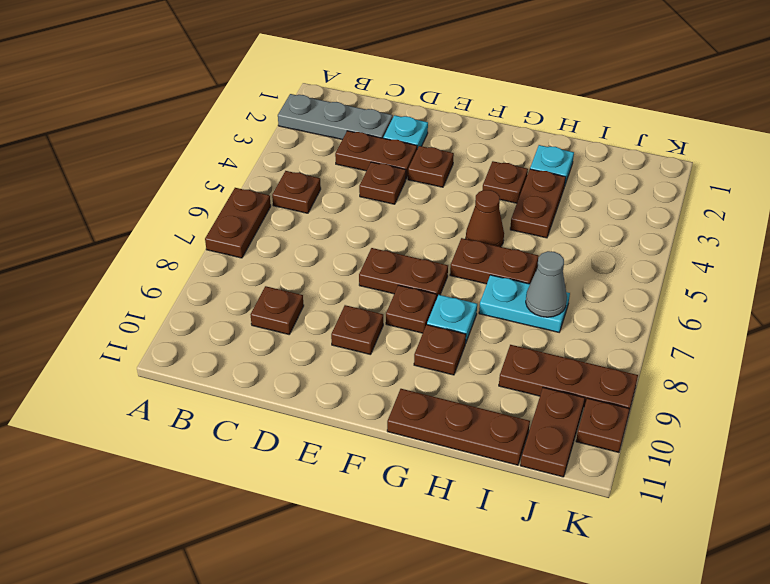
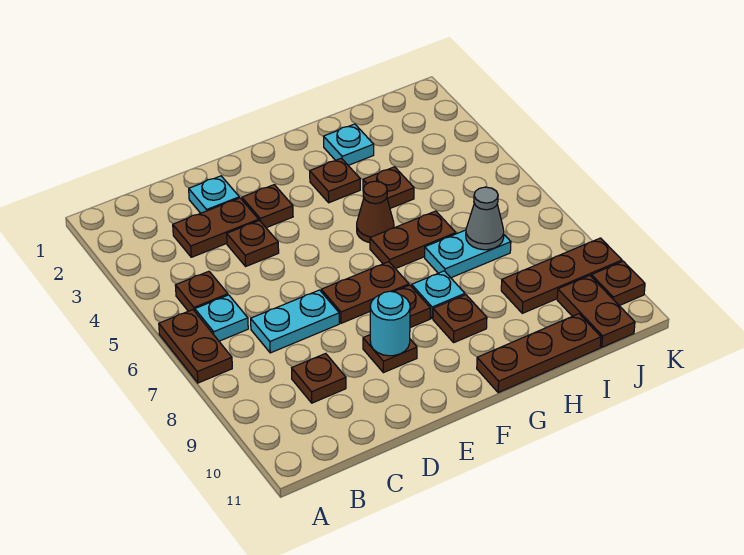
grey plate A2:C2 level 1 -> none
none -> cyan plate B6 level 1
none -> cyan plate C7:D7 level 1
none -> cyan round brick E9 level 2
brown plate H3:H4 level 1 -> brown plate H4 level 1

